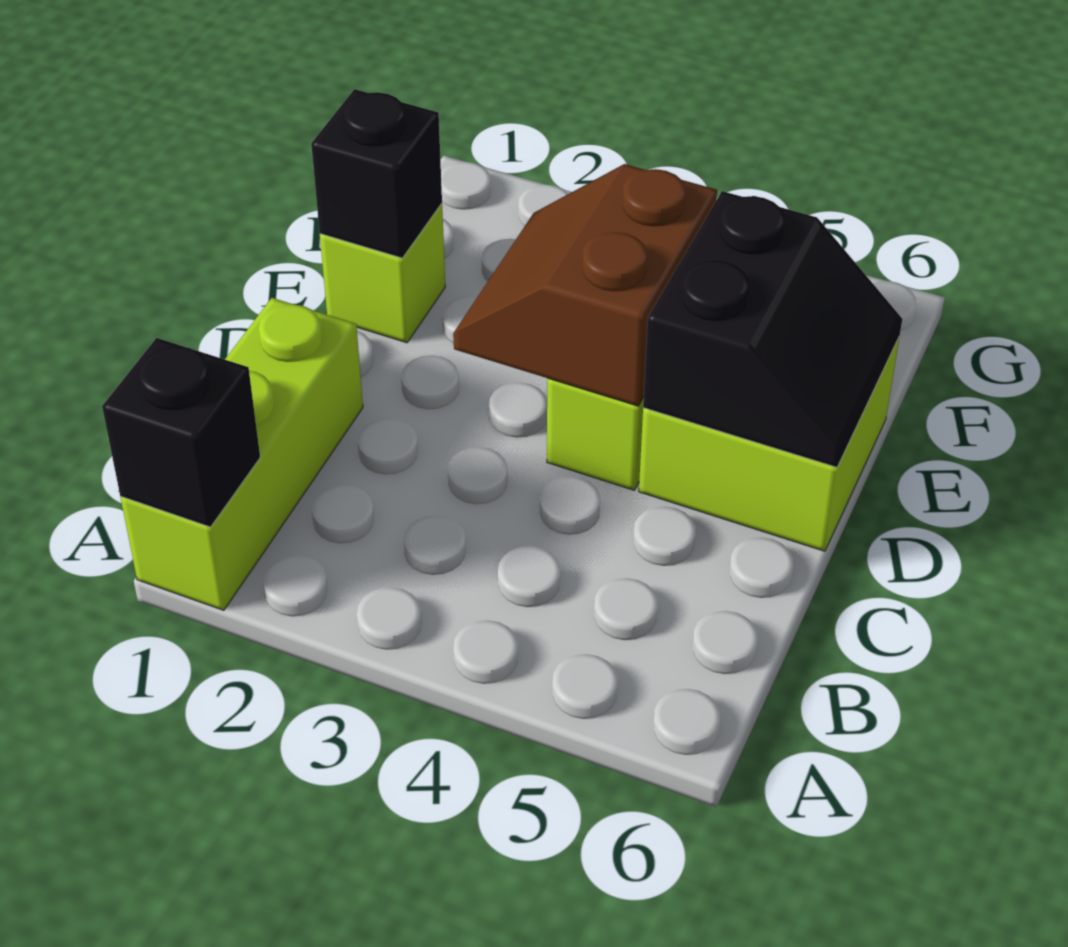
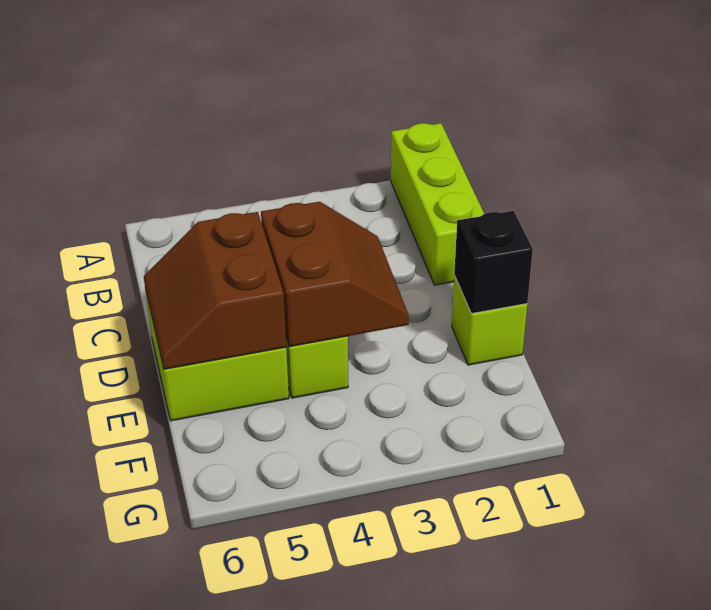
black brick A1 level 2 -> none
black slope D5:E6 level 2 top 5 -> brown slope D5:E6 level 2 top 5

